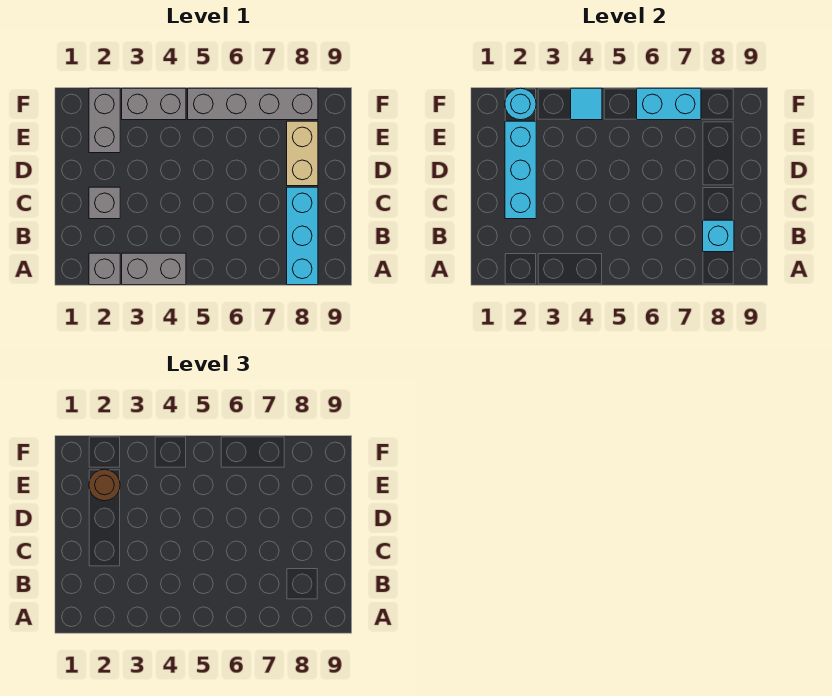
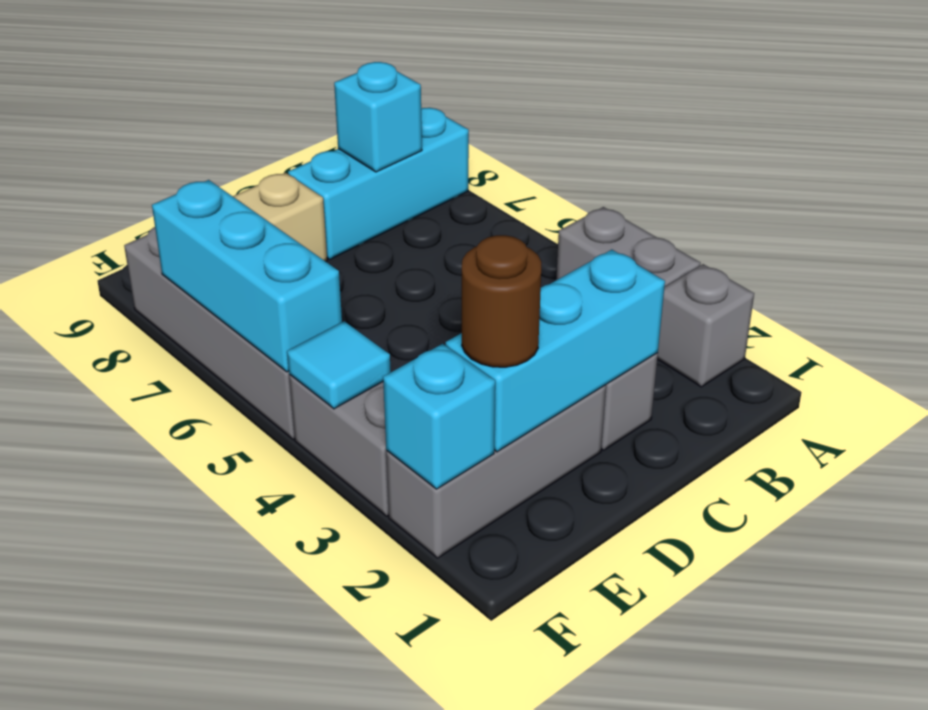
grey brick E2:F2 level 1 -> grey brick D2:F2 level 1
cyan round brick F2 level 2 -> cyan brick F2 level 2
cyan brick F6:F7 level 2 -> cyan brick F5:F7 level 2

